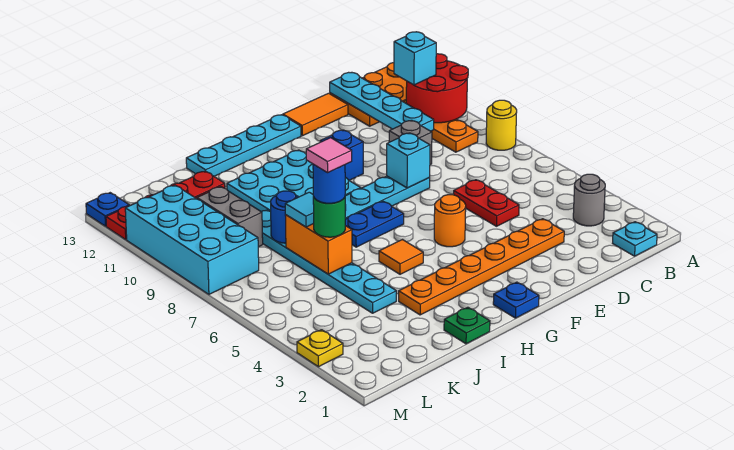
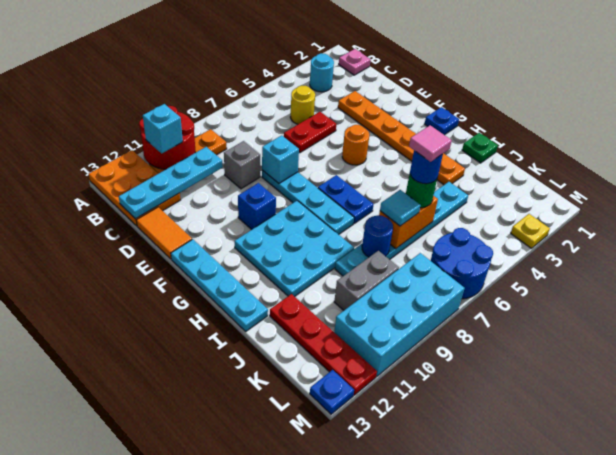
yellow round brick A8 level 1 -> yellow round brick C5 level 1
cyan plate B1 level 1 -> pink plate B1 level 1
grey round brick B3 level 1 -> cyan round brick B3 level 1
orange tile H5 level 1 -> none
none -> blue round brick L6:M7 level 1

